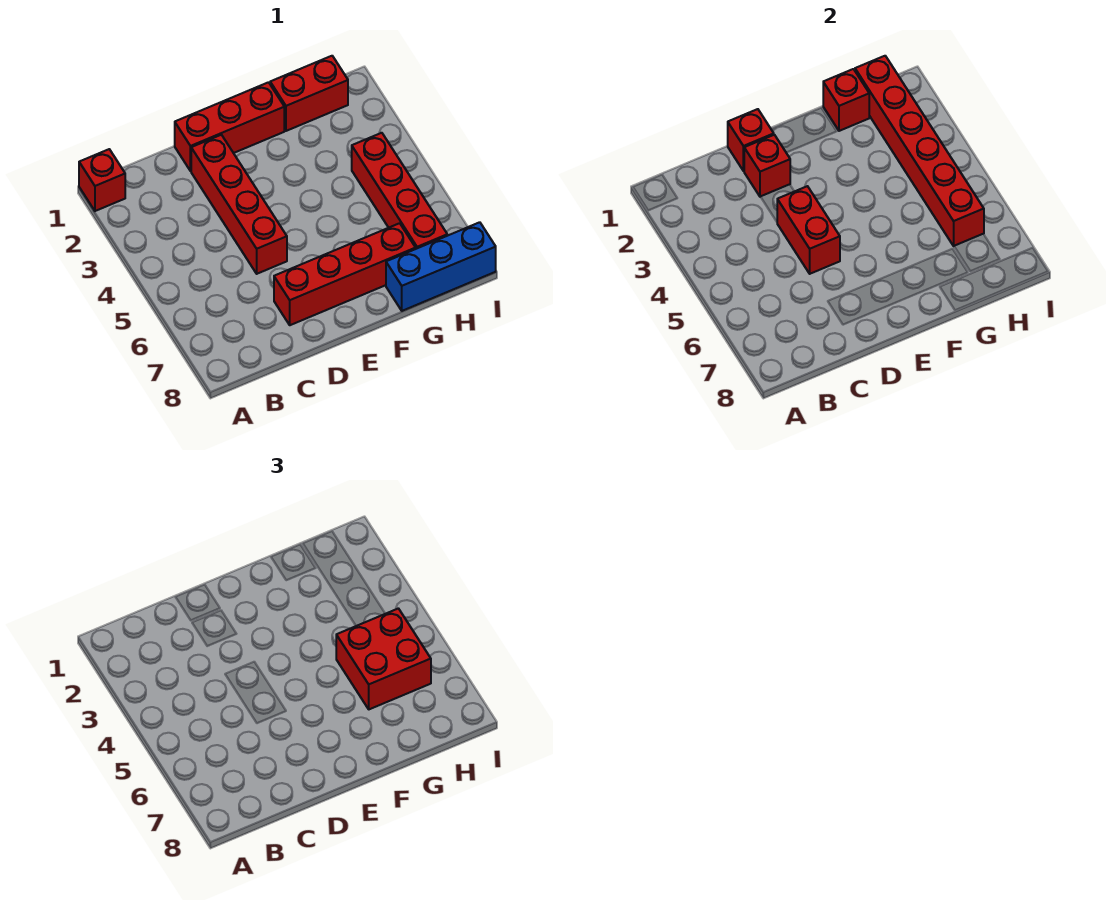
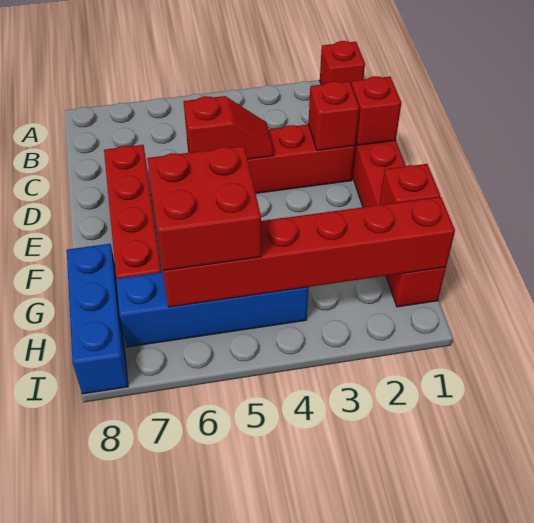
red brick D4:D5 level 2 -> red slope D4:D5 level 2 top 5
red brick H4:H7 level 1 -> blue brick H4:H7 level 1

